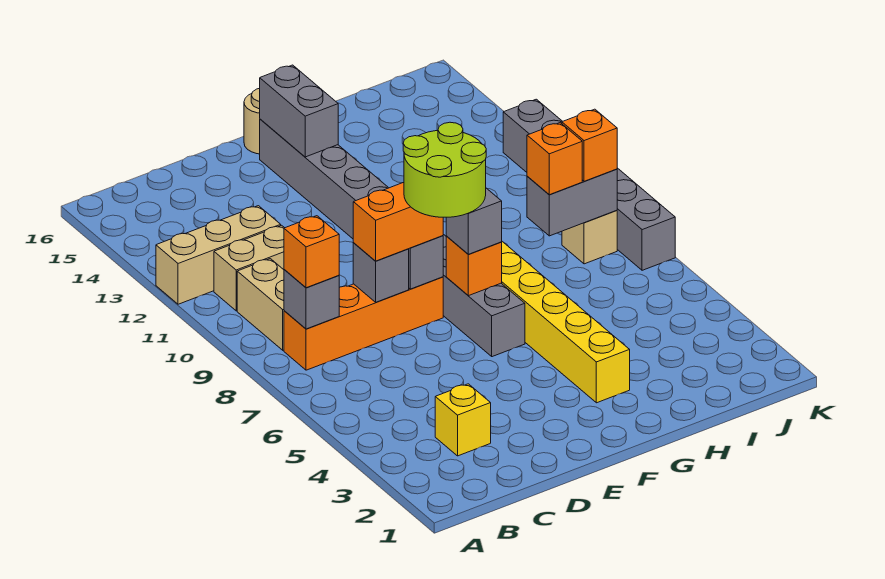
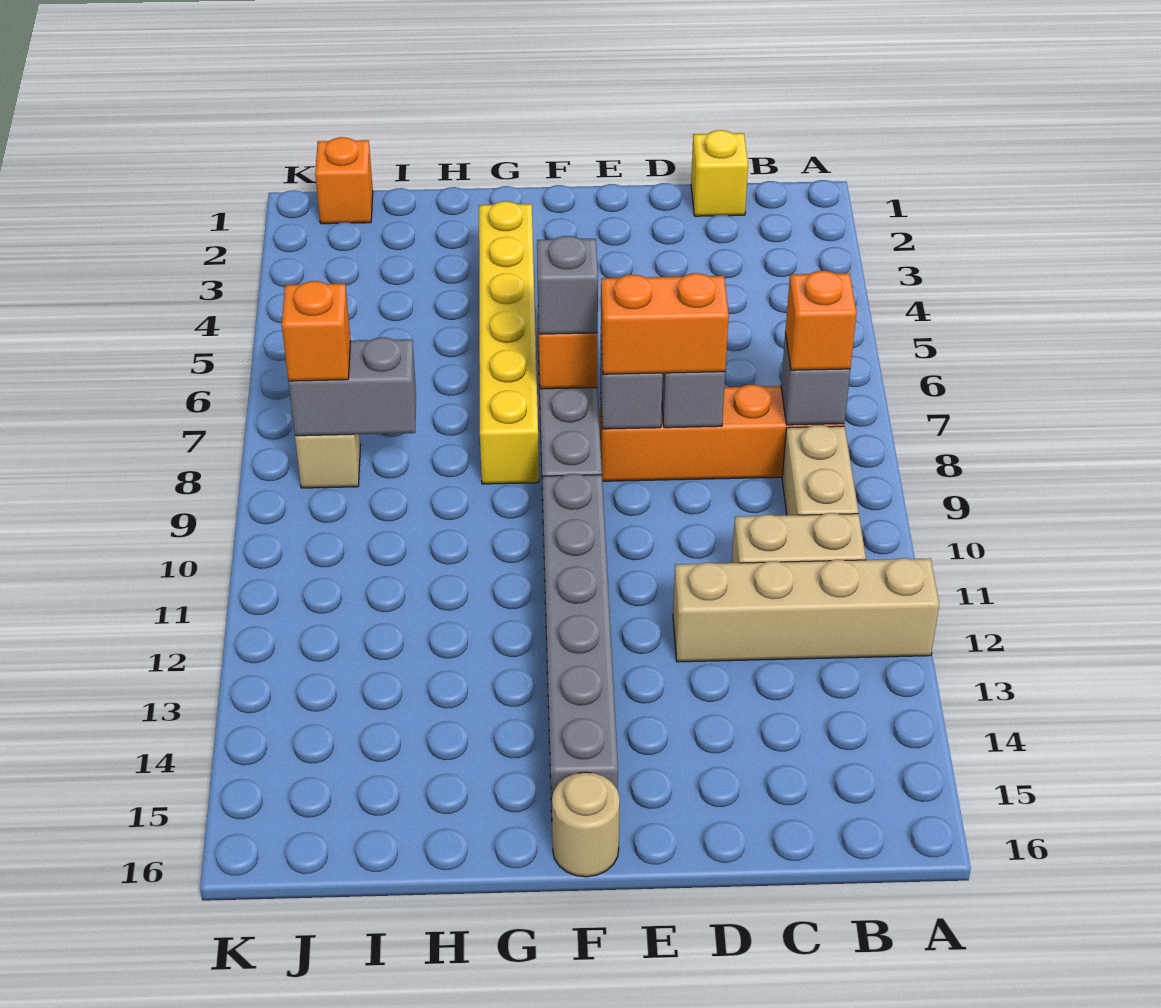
tan brick A12:C12 level 1 -> tan brick A12:D12 level 1
yellow brick C3 level 1 -> yellow brick C1 level 1
lime round brick E7:F8 level 4 -> none
grey brick F14:F15 level 2 -> none
orange brick I8 level 3 -> orange brick J1 level 1
grey brick K7:K12 level 1 -> none

